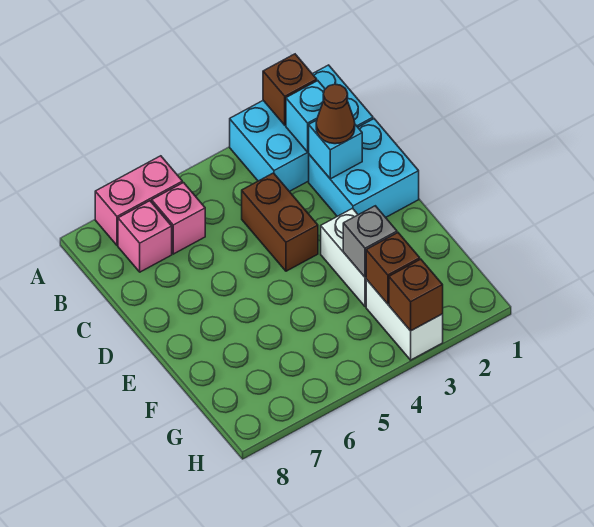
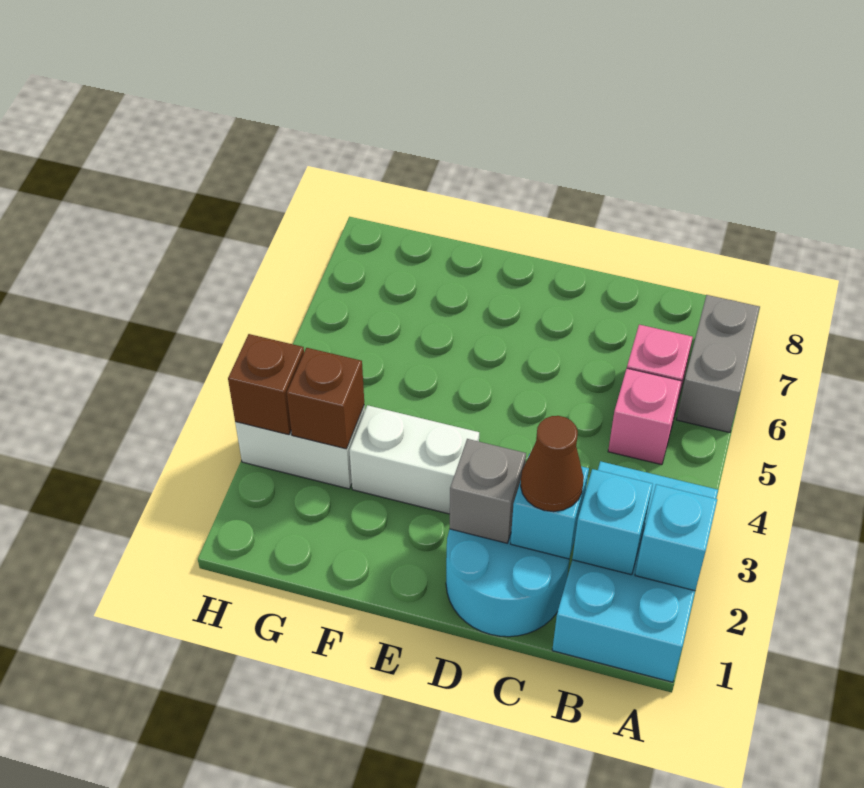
brown brick A2 level 2 -> cyan brick A2 level 2
pink brick A6:A7 level 1 -> grey brick A6:A7 level 1
pink brick B7 level 1 -> pink brick B5 level 1
cyan brick C1:D2 level 1 -> cyan round brick C1:D2 level 1
brown brick C4:D4 level 1 -> none
grey brick F3 level 2 -> grey brick D2 level 2

